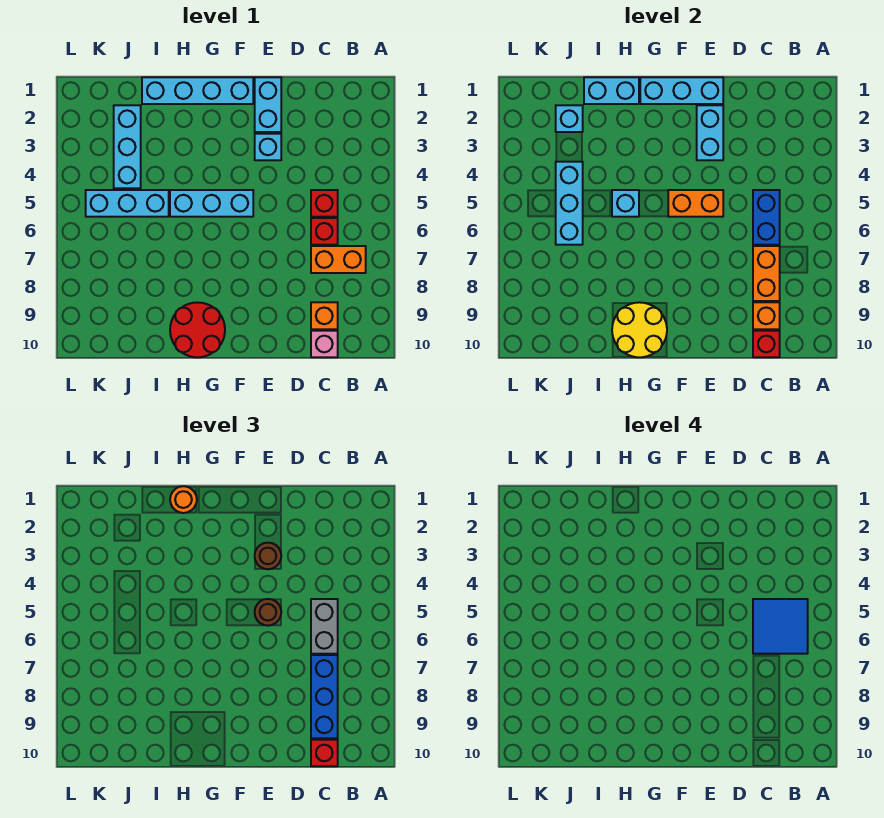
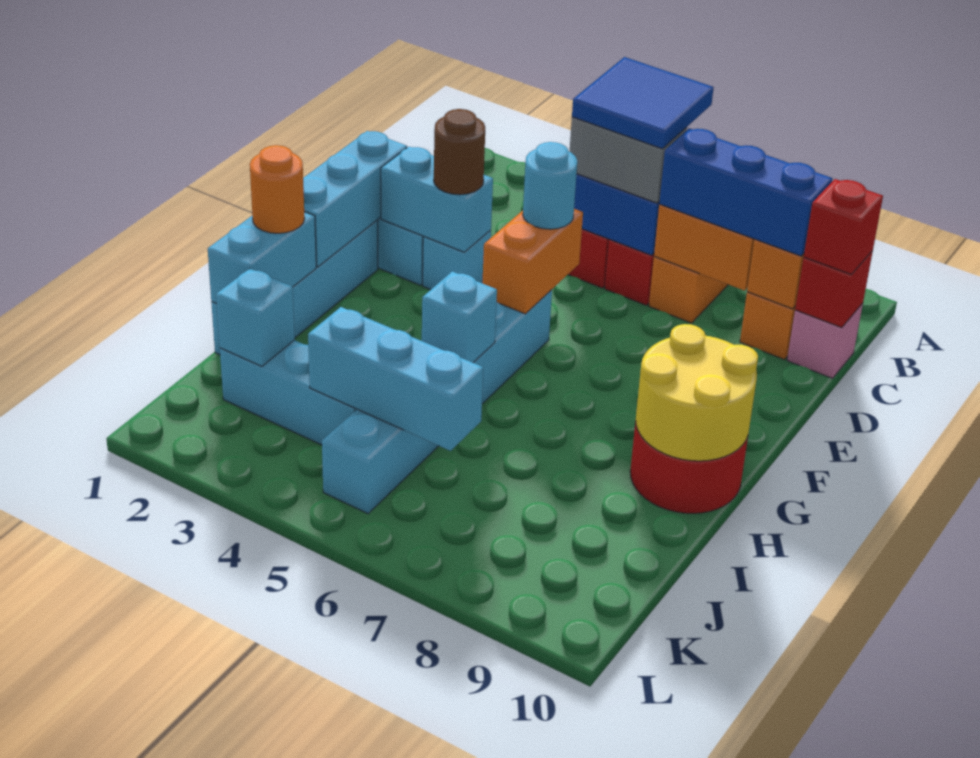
brown round brick E5 level 3 -> cyan round brick E5 level 3

